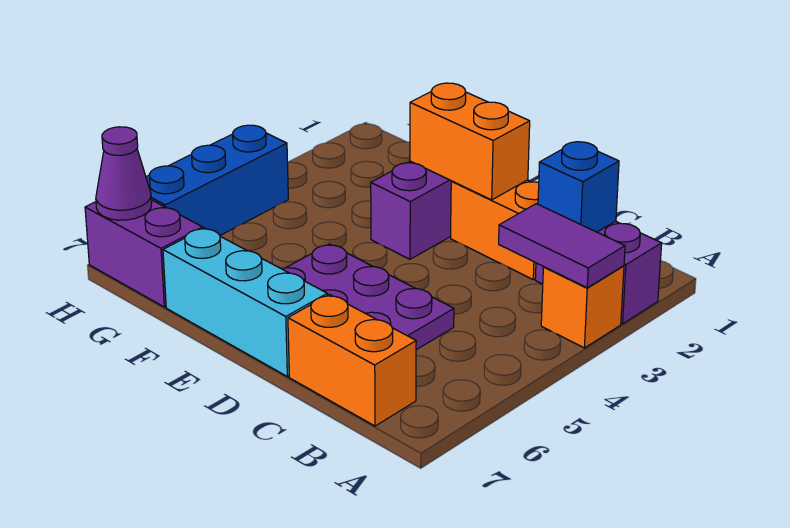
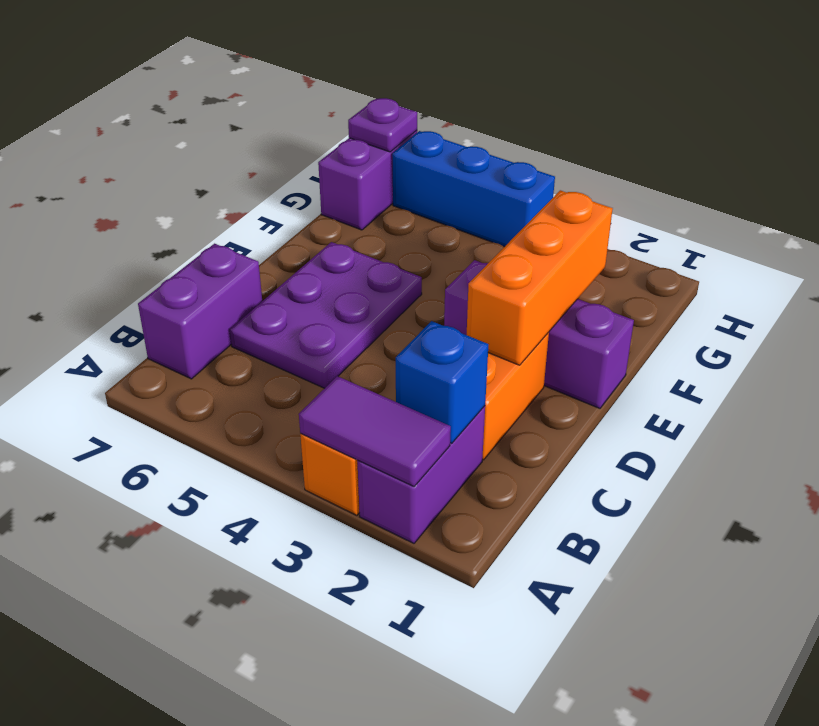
purple tile A3:B3 level 2 -> purple tile A2:A3 level 2
orange brick B7:C7 level 1 -> purple brick B7:C7 level 1
orange brick D2:E2 level 2 -> orange brick D2:F2 level 2
cyan brick D7:F7 level 1 -> none
purple cone H7 level 2 -> purple plate H7 level 2

